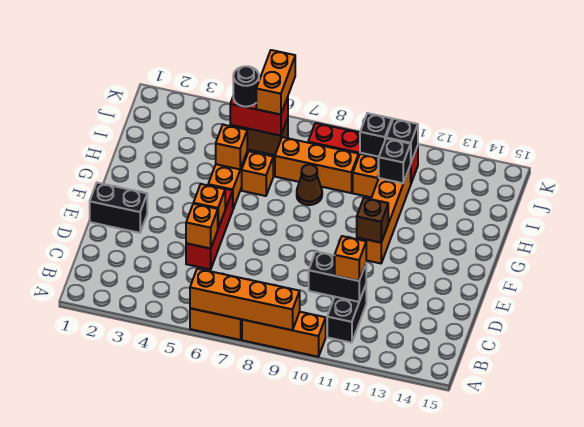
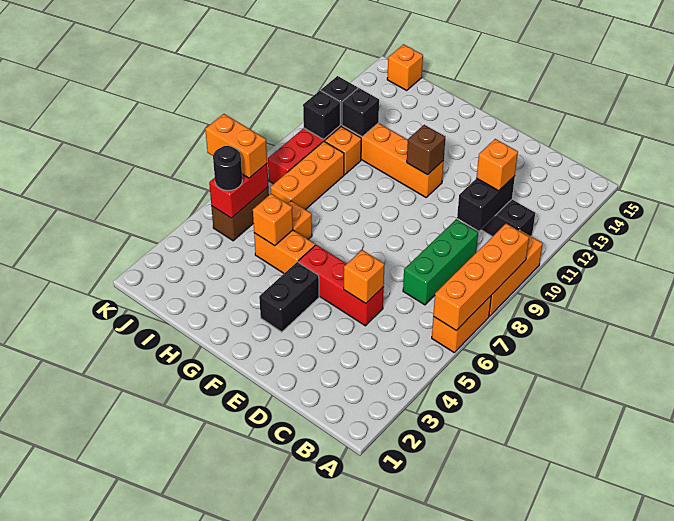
none -> green brick C7:C9 level 1
black brick E1:E2 level 1 -> black brick F3:F4 level 1
orange brick E5 level 2 -> orange brick J15 level 1
brown cone H8 level 1 -> none

